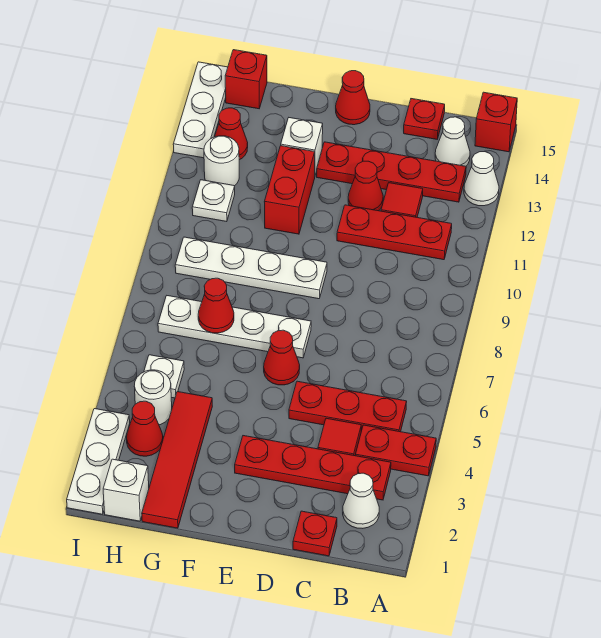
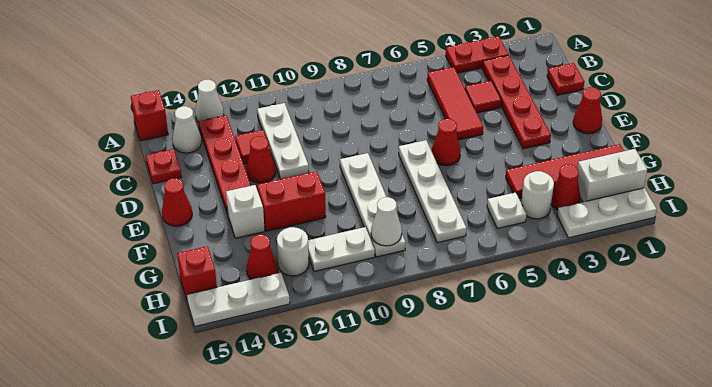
red plate A4:B4 level 1 -> red plate A3:A4 level 1
white cone B2 level 1 -> white cone H9 level 2
red plate B5:D5 level 1 -> red tile B5:D5 level 1
red plate B11:D11 level 1 -> white plate B11:D11 level 1
red cone G7 level 2 -> red cone E1 level 1
white brick H1 level 1 -> white brick H1:H2 level 1
white plate H11 level 1 -> white plate H10:H11 level 1

